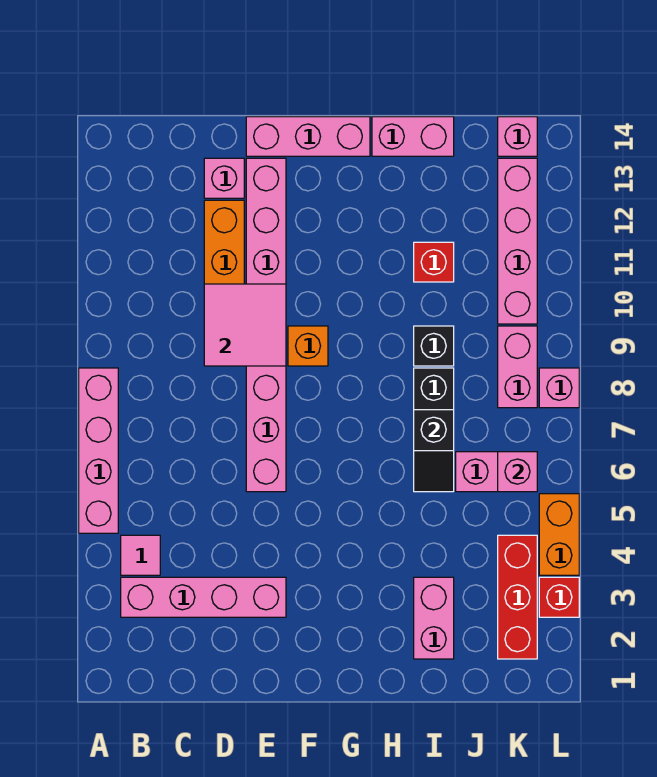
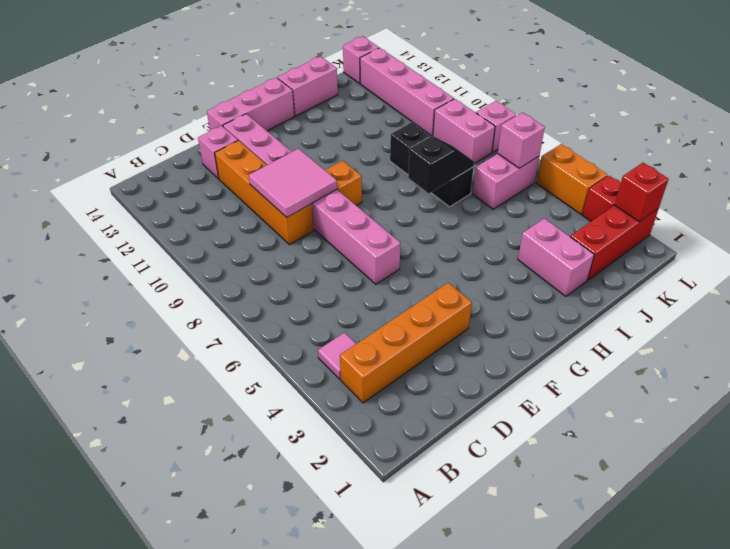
pink brick A5:A8 level 1 -> none
pink brick B3:E3 level 1 -> orange brick B3:E3 level 1
black slope I6:I7 level 2 top 7 -> black slope H7:I7 level 2 top H
red brick I11 level 1 -> red brick L2 level 2
red brick K2:K4 level 1 -> red brick J2:L2 level 1

